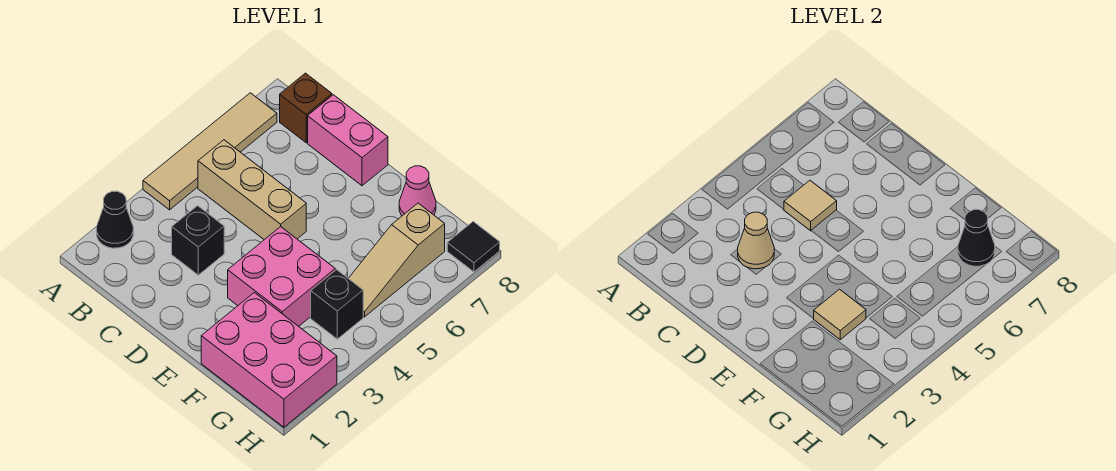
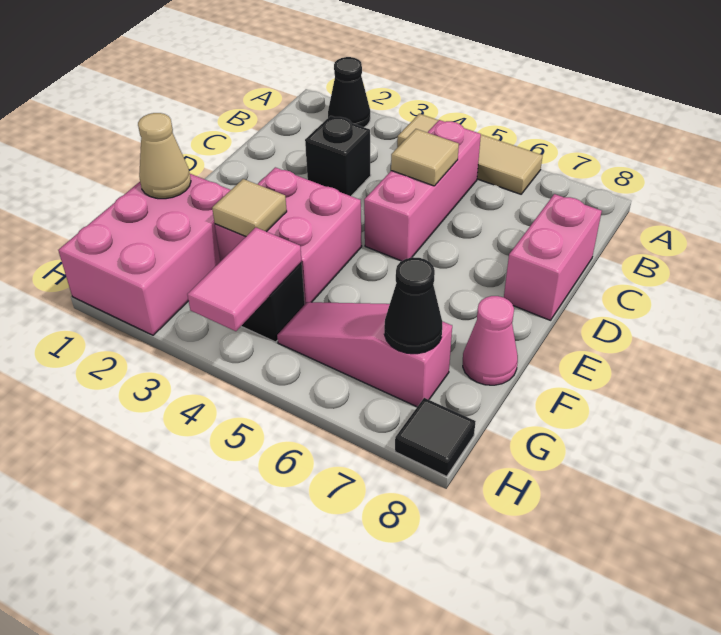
tan tile A4:A7 level 1 -> tan tile A4:A6 level 1
tan brick B5:D5 level 1 -> pink brick B5:D5 level 1
brown brick B8 level 1 -> none
tan cone C3 level 2 -> tan cone F1 level 2
none -> pink tile G4:H4 level 2
tan slope G5:G7 level 1 top 7 -> pink slope G5:G7 level 1 top 7

